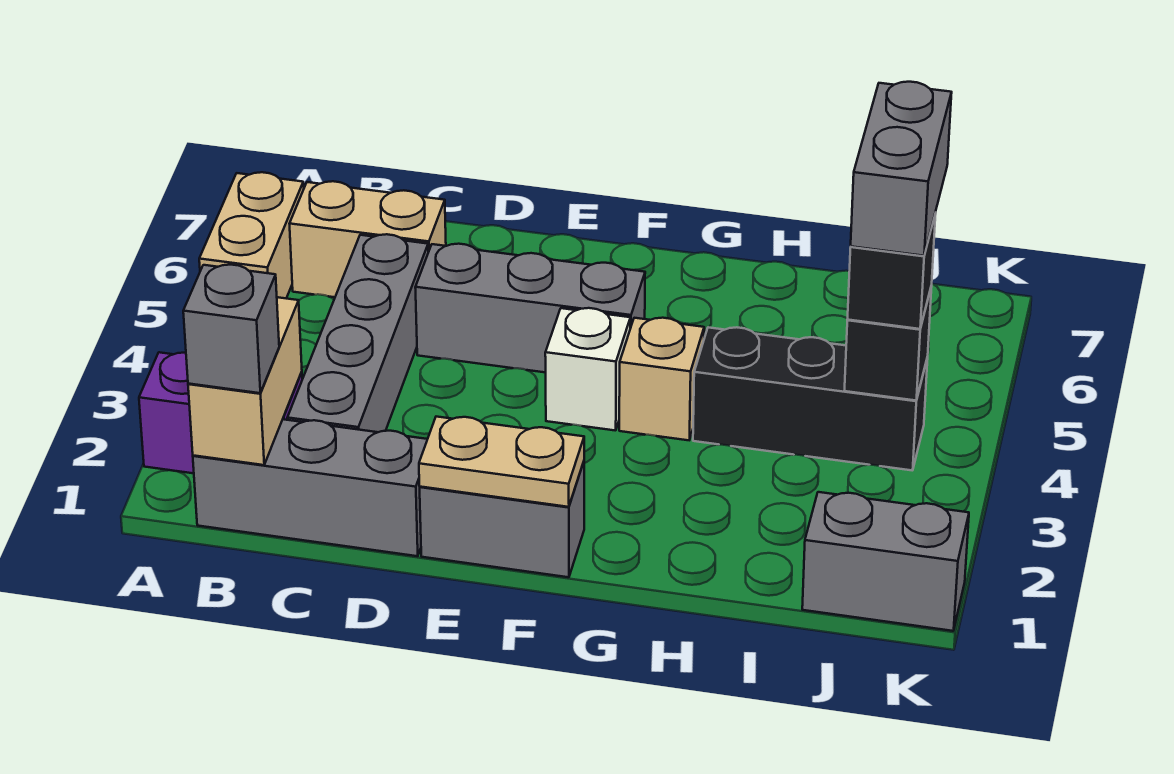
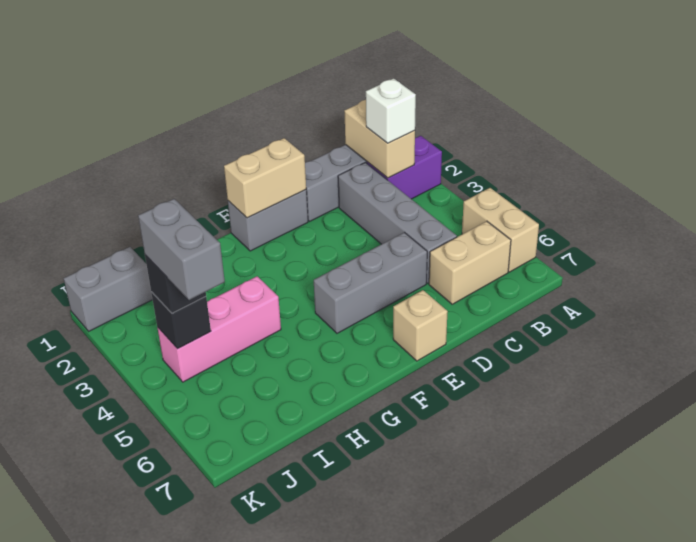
grey brick B1 level 3 -> none
tan plate E1:F1 level 2 -> tan brick E1:F1 level 2
white brick F4 level 1 -> white brick B2 level 3
tan brick G4 level 1 -> tan brick E7 level 1
black brick H4:J4 level 1 -> pink brick H4:J4 level 1

